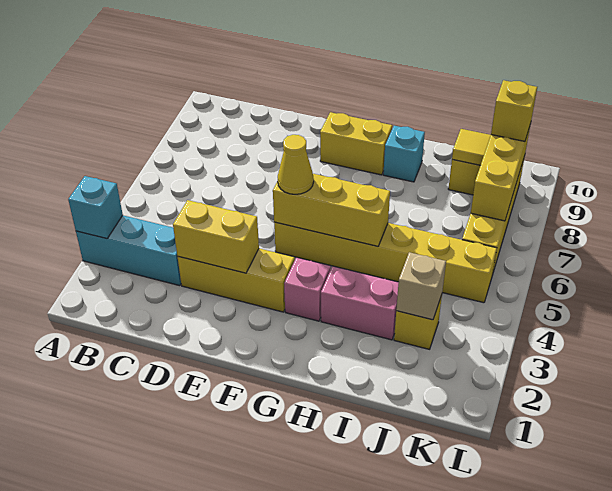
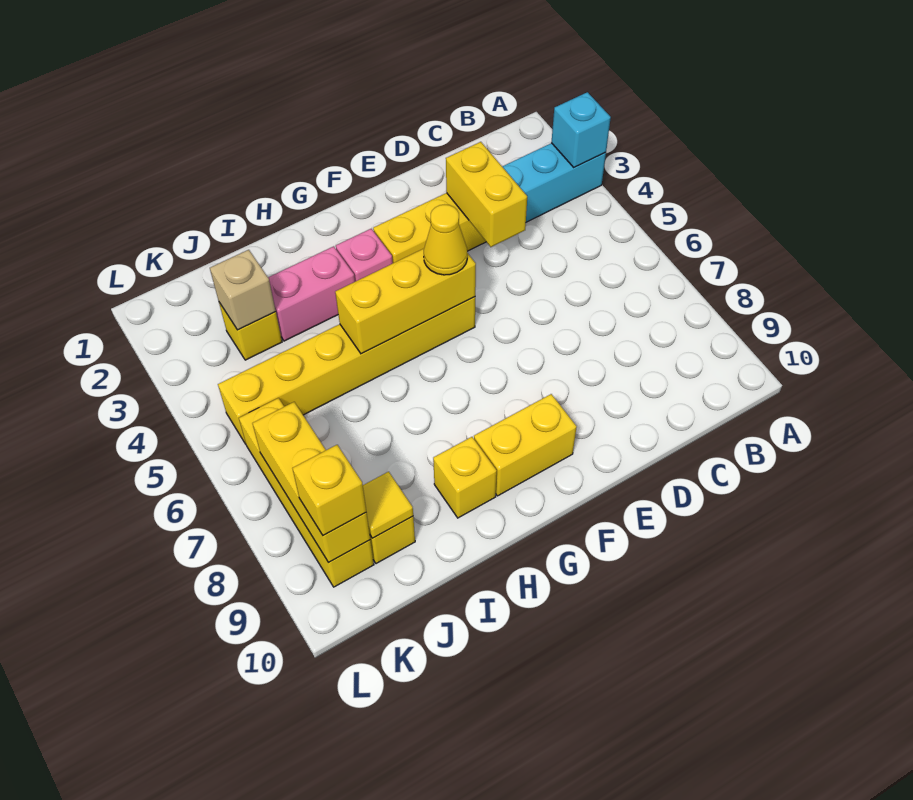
yellow brick D3:E3 level 2 -> yellow brick D3:D4 level 2
cyan brick H9 level 1 -> yellow brick H9 level 1

